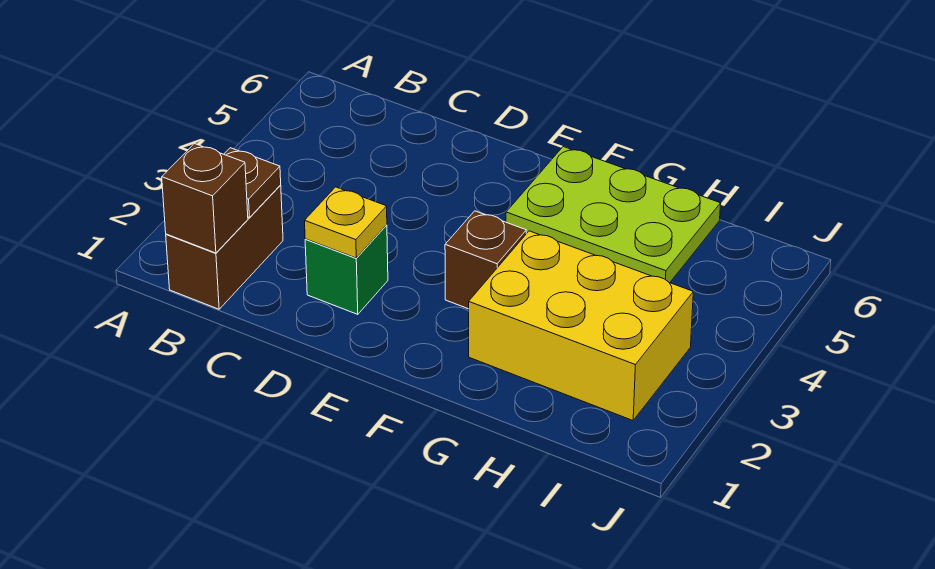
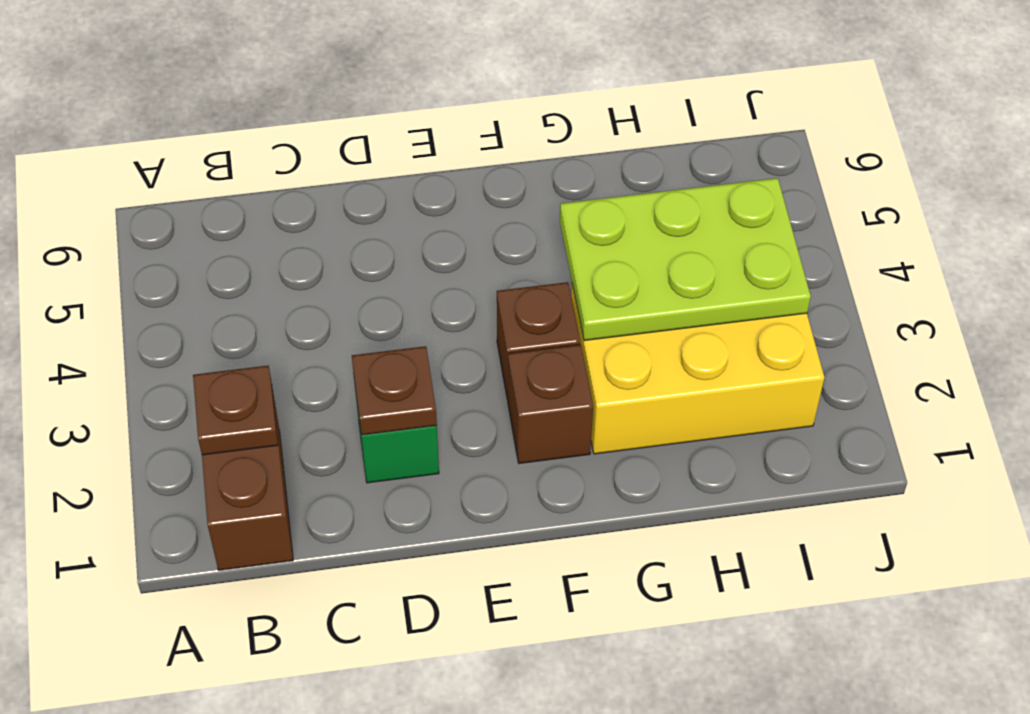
brown brick B1 level 2 -> brown brick F2 level 1
yellow plate D2 level 2 -> brown plate D2 level 2
lime plate F5:H6 level 1 -> lime plate G3:I4 level 2

